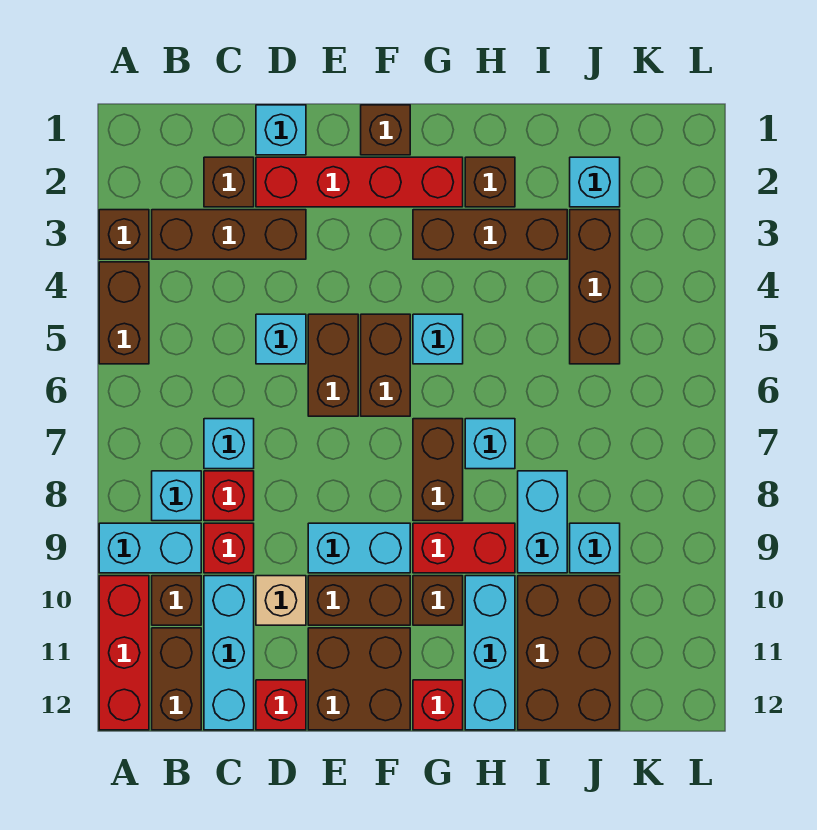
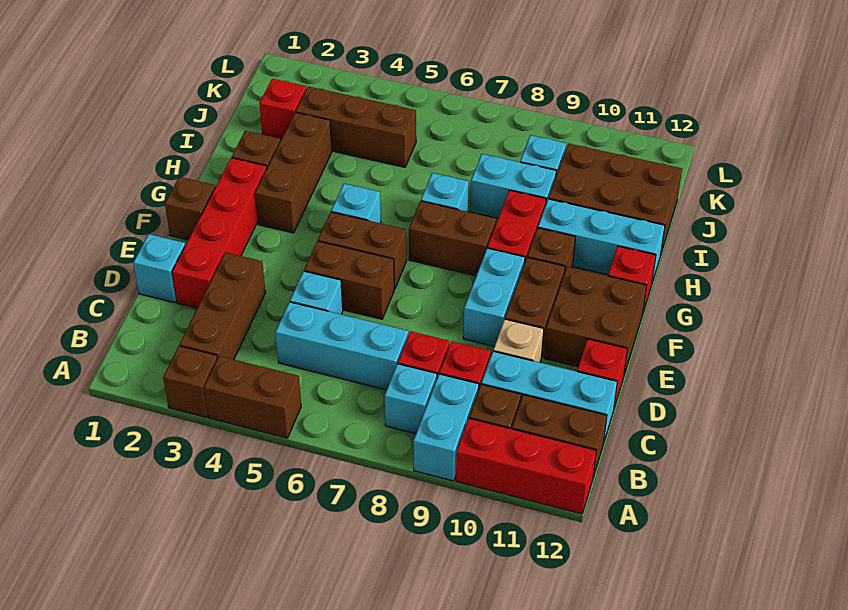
brown brick C2 level 1 -> none
cyan brick C7 level 1 -> cyan brick C5:C7 level 1
cyan brick J2 level 1 -> red brick J2 level 1

